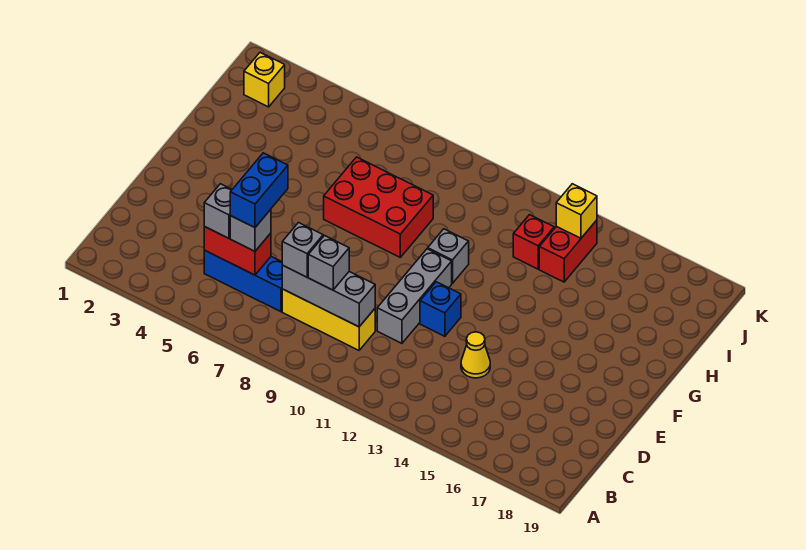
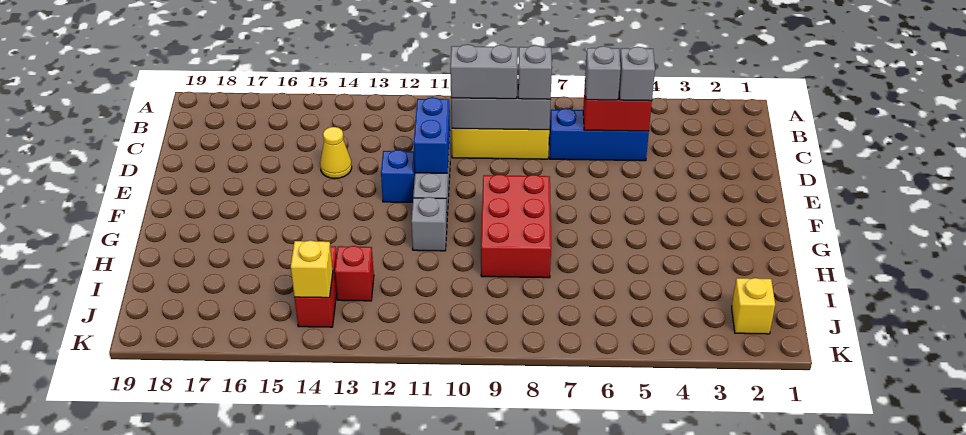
blue brick C6:D6 level 4 -> blue brick D11:E11 level 2
grey brick C9 level 3 -> grey brick C9:C10 level 3
red brick G7:H9 level 1 -> red brick F8:H9 level 1

